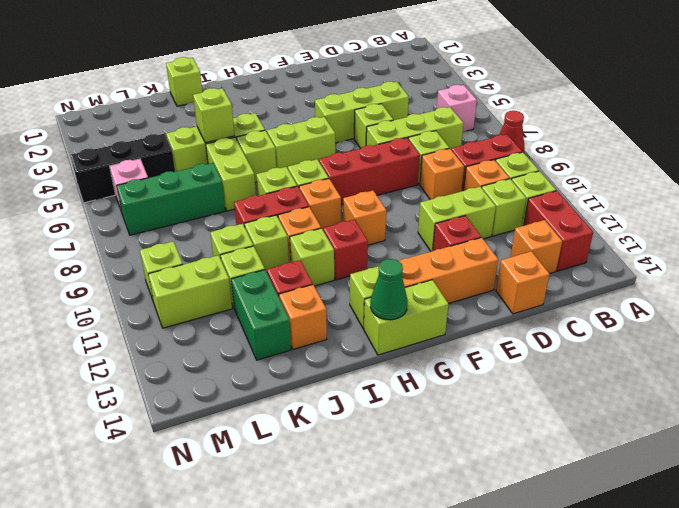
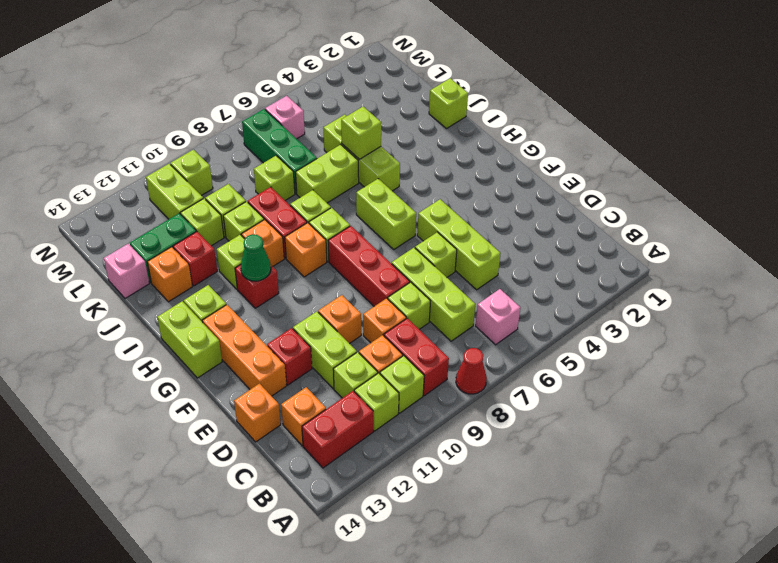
orange brick G10 level 1 -> orange brick E10 level 1
green cone H14 level 2 -> green cone H11 level 2
lime brick I6 level 1 -> lime brick K8 level 1
none -> pink brick K14 level 1
black brick L5:N5 level 1 -> none

